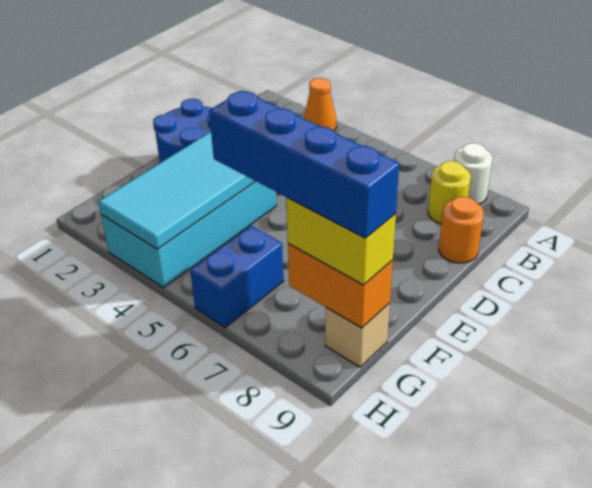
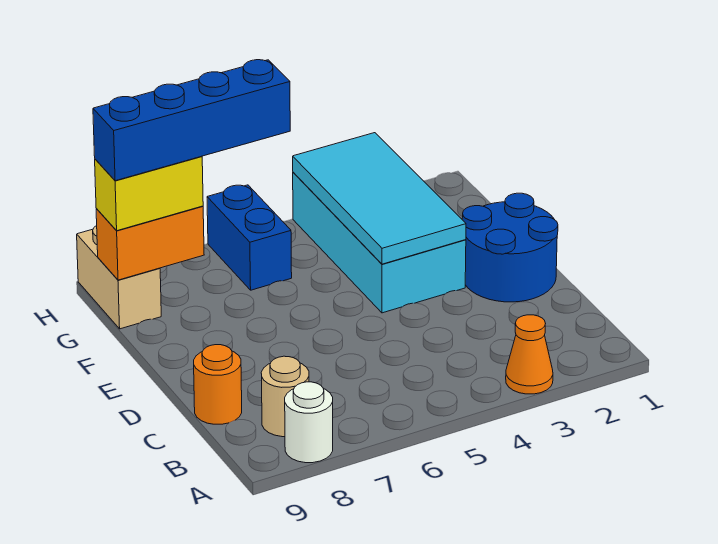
yellow round brick B8 level 1 -> tan round brick B8 level 1
tan brick G9 level 1 -> tan brick G9:H9 level 1

